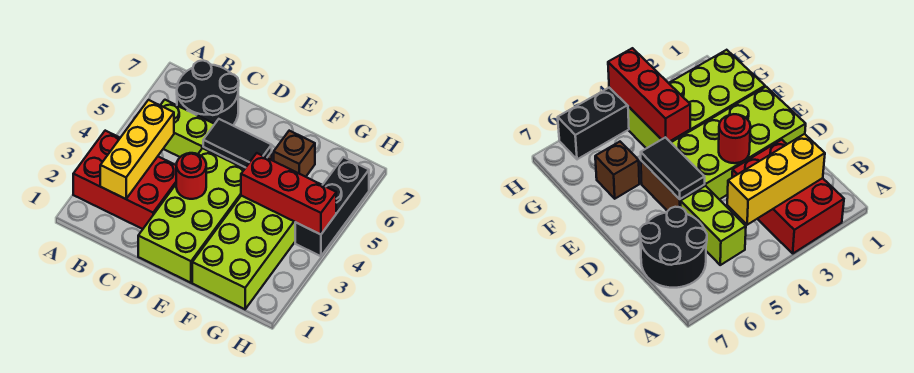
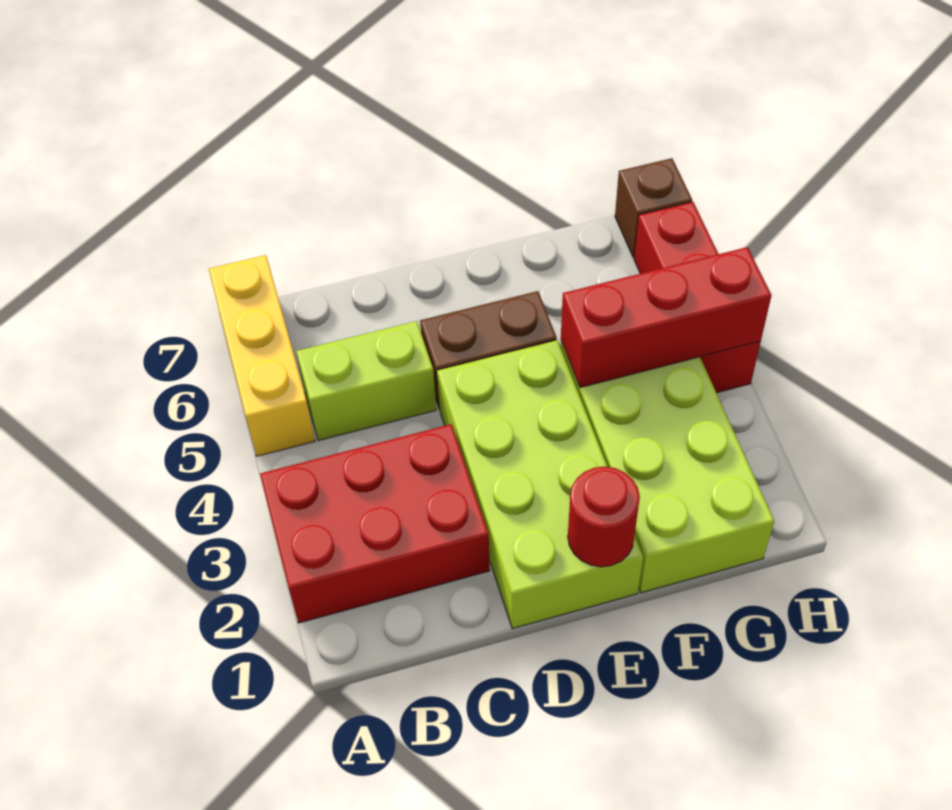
yellow brick B2:B4 level 2 -> yellow brick A5:A7 level 1
black round brick B6:C7 level 1 -> none
red round brick D3 level 2 -> red round brick E1 level 2
black tile D5:E5 level 2 -> none
brown brick F6 level 1 -> brown brick H7 level 1
black brick H4:H6 level 1 -> red brick H4:H6 level 1

